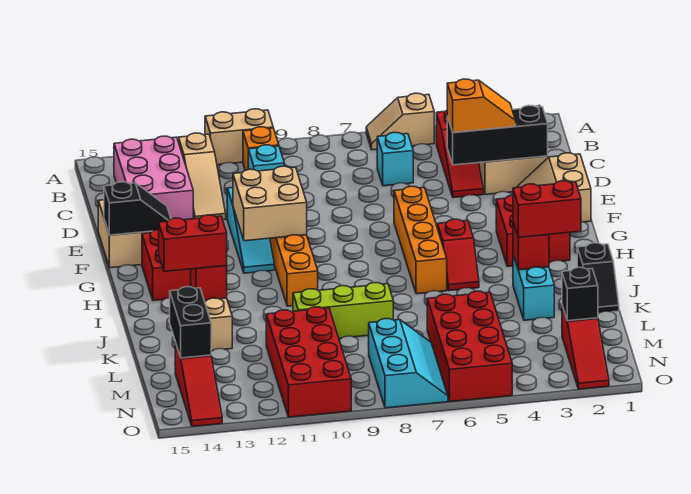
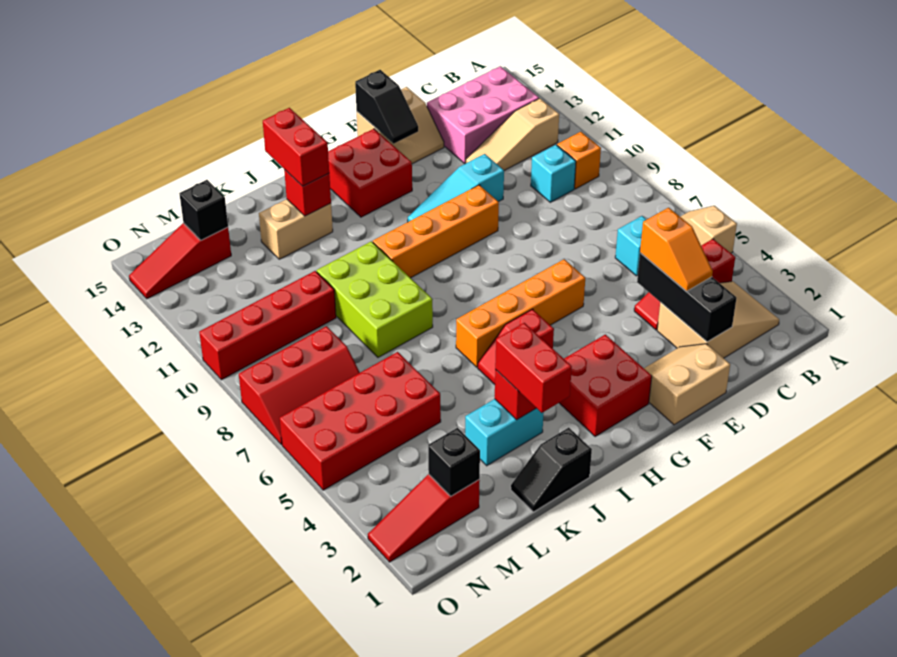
tan brick A10:A11 level 1 -> none
tan brick F10:G11 level 2 -> none
lime brick K8:K10 level 1 -> lime brick J8:K10 level 1
red brick L10:O11 level 1 -> red brick L10:O10 level 1
black brick L14:M14 level 2 -> black brick M14 level 2
cyan slope M7:O8 level 1 top 8 -> red slope M7:O8 level 1 top 8

